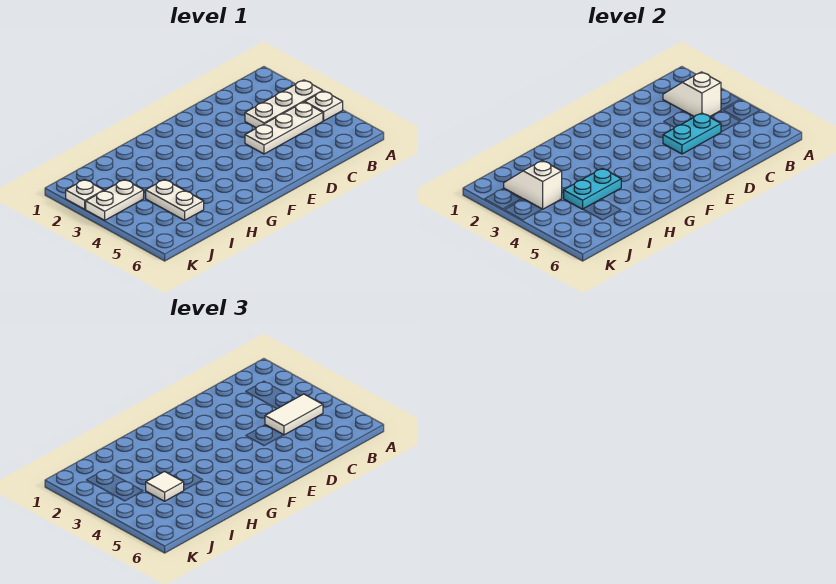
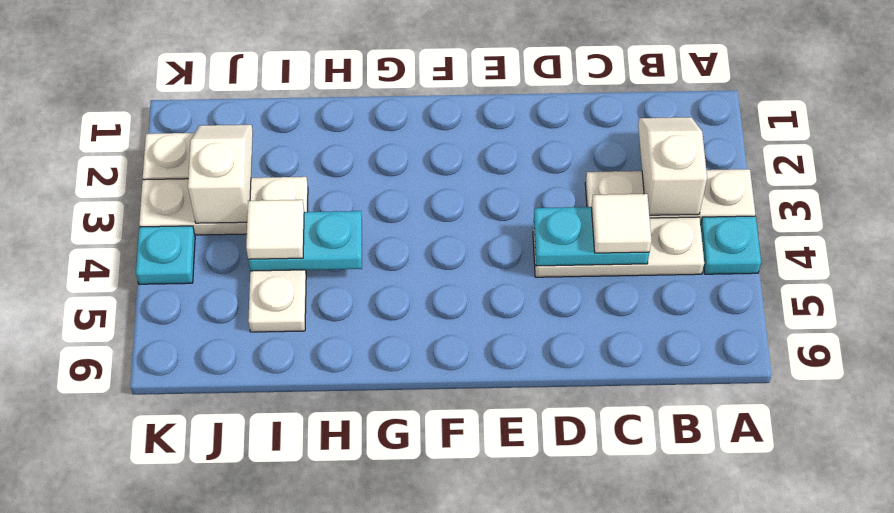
white plate A4 level 1 -> cyan plate A4 level 1
white tile B4:C4 level 3 -> white tile C4 level 3
white plate J3:K3 level 1 -> white plate I3:K3 level 1
none -> cyan plate K4 level 1

